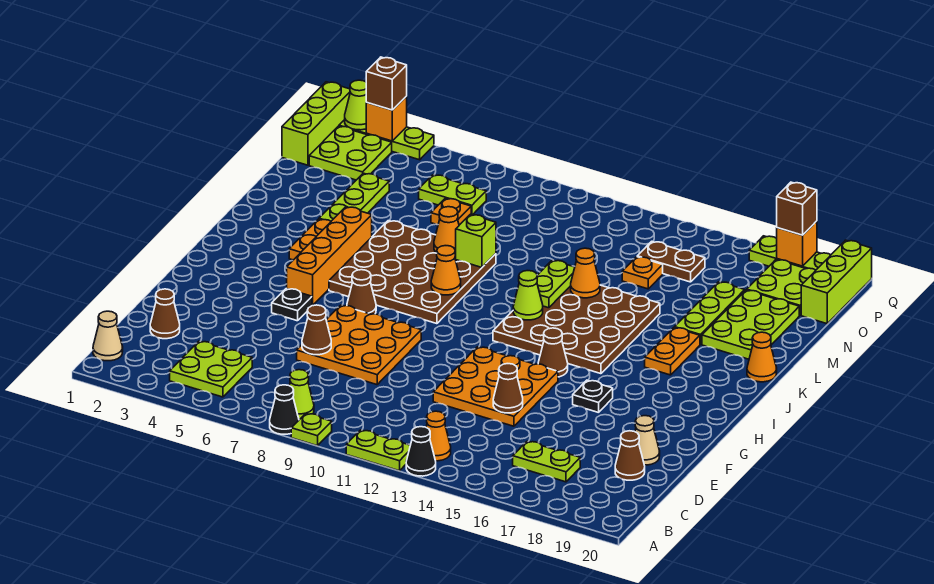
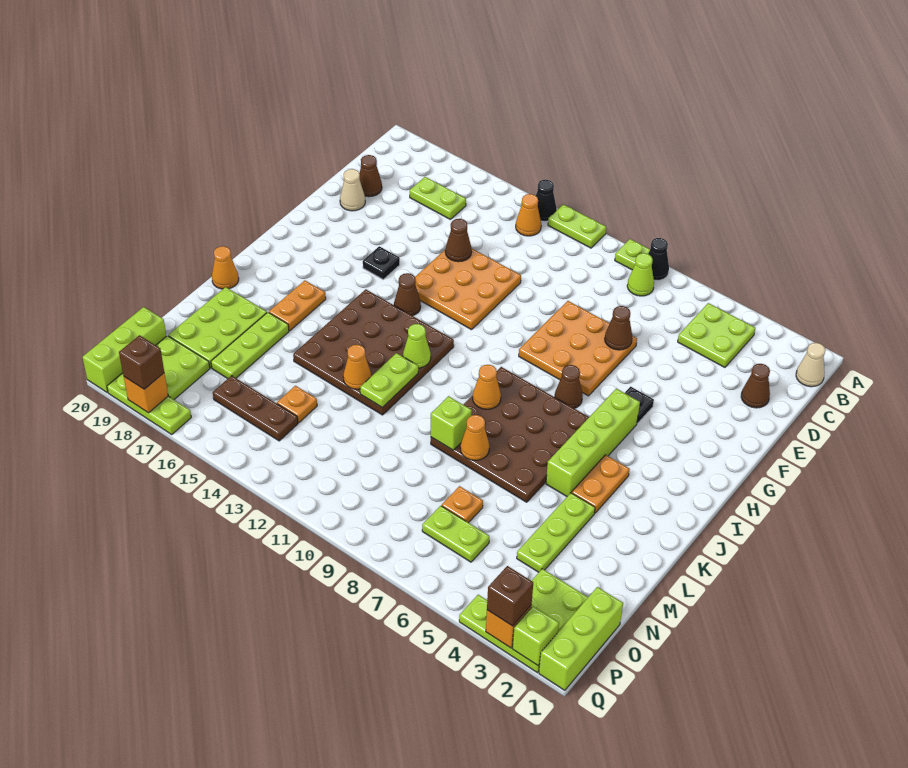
orange brick H5:K5 level 1 -> lime brick H5:K5 level 1
brown plate O14:O15 level 1 -> brown plate O14:O16 level 1
lime cone Q2 level 2 -> lime brick Q2 level 2

